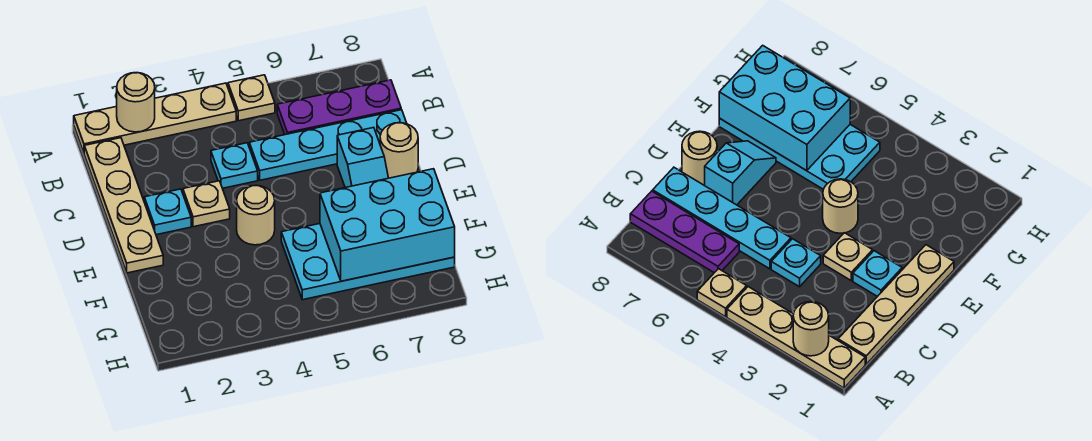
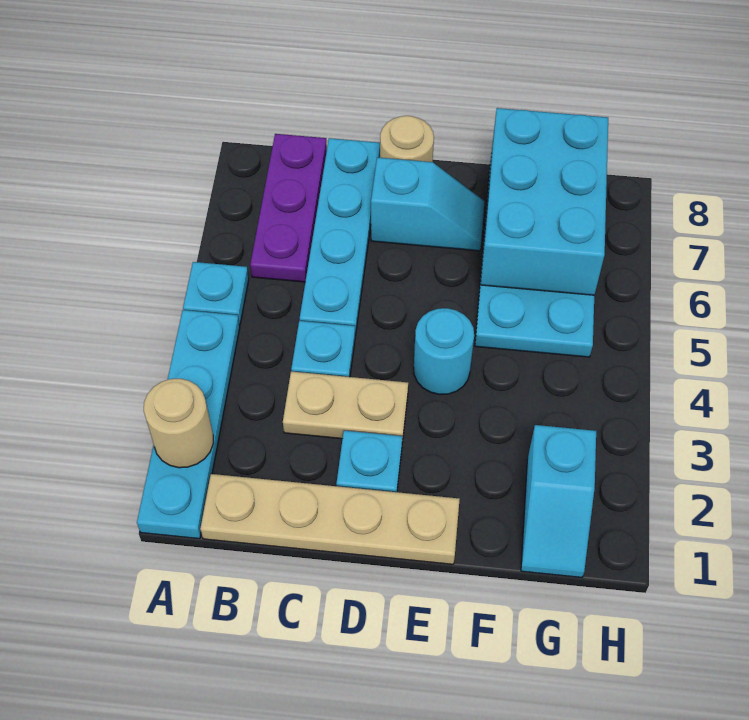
tan plate A1:A4 level 1 -> cyan plate A1:A4 level 1
tan plate A5 level 1 -> cyan plate A5 level 1
tan plate D3 level 1 -> tan plate C3:D3 level 1
tan round brick E4 level 1 -> cyan round brick E4 level 1
none -> cyan slope G1:G2 level 1 top 2

